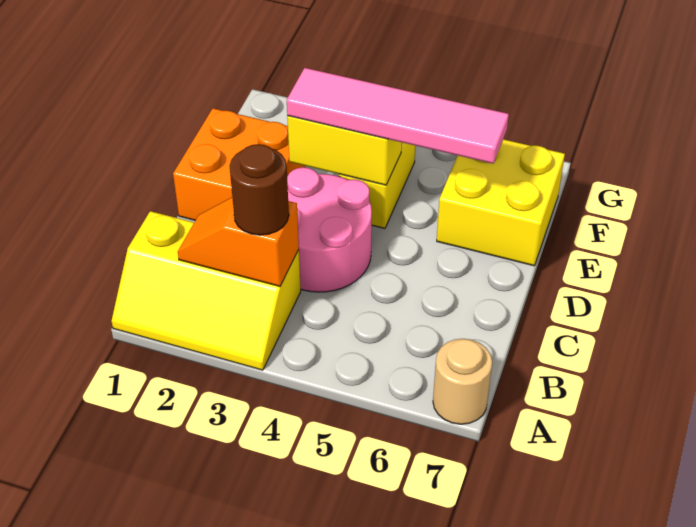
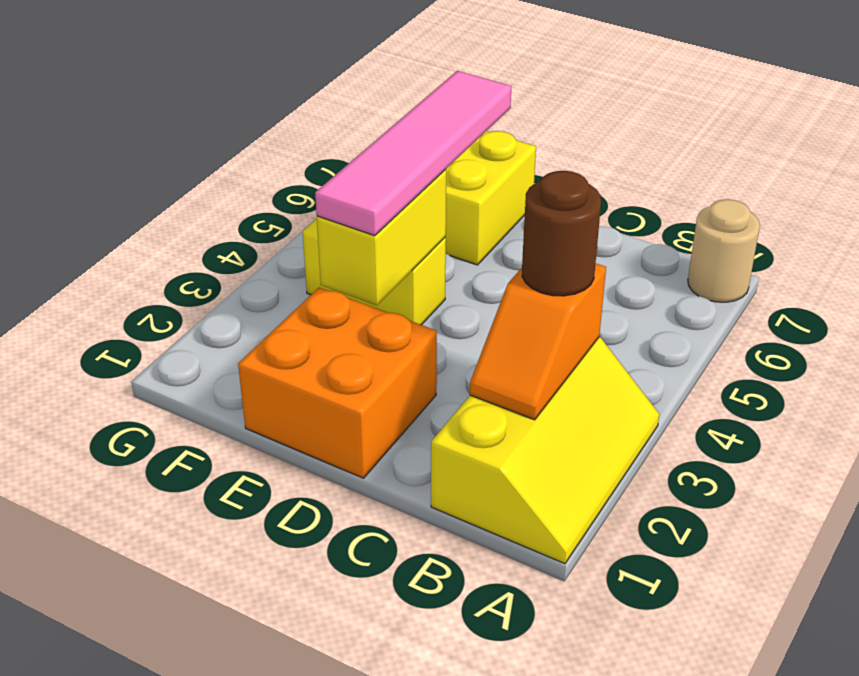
pink round brick C3:D4 level 1 -> none

